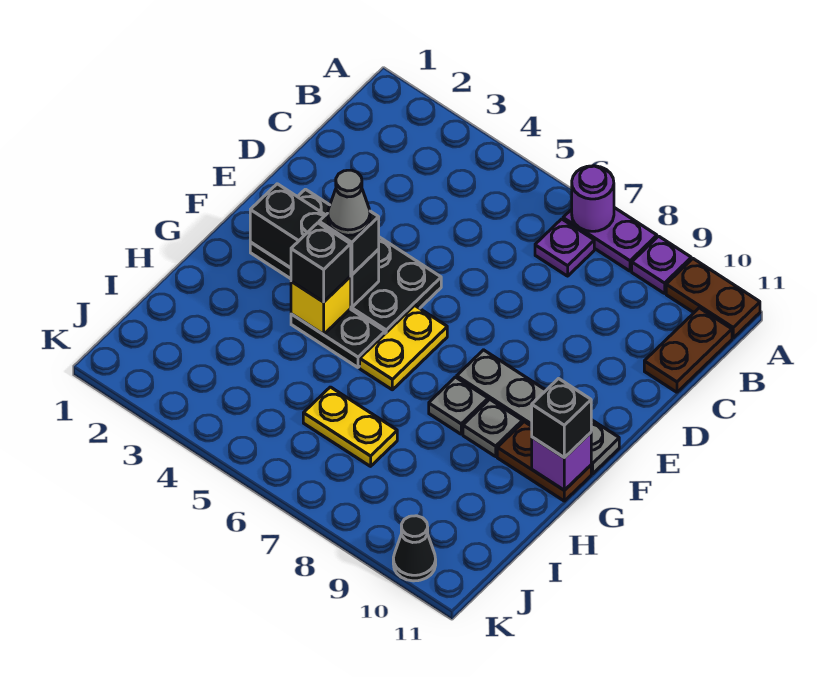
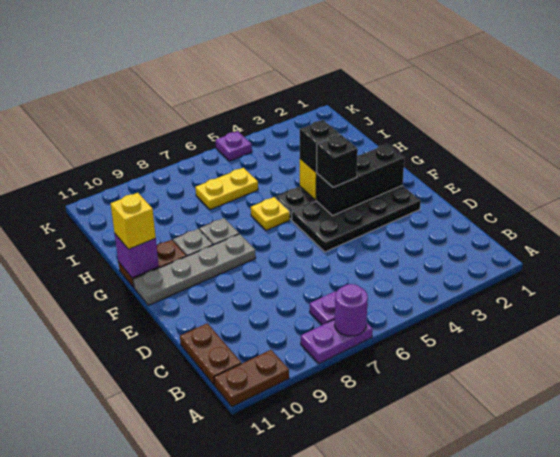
purple plate A9 level 1 -> purple plate K5 level 1
grey cone F4 level 4 -> none
yellow plate F6:G6 level 1 -> yellow plate G6 level 1
black brick G11 level 3 -> yellow brick G11 level 3
black cone K10 level 1 -> none

